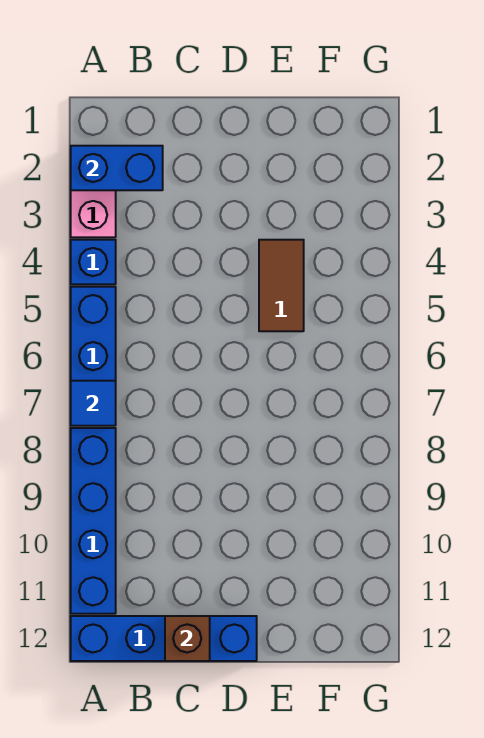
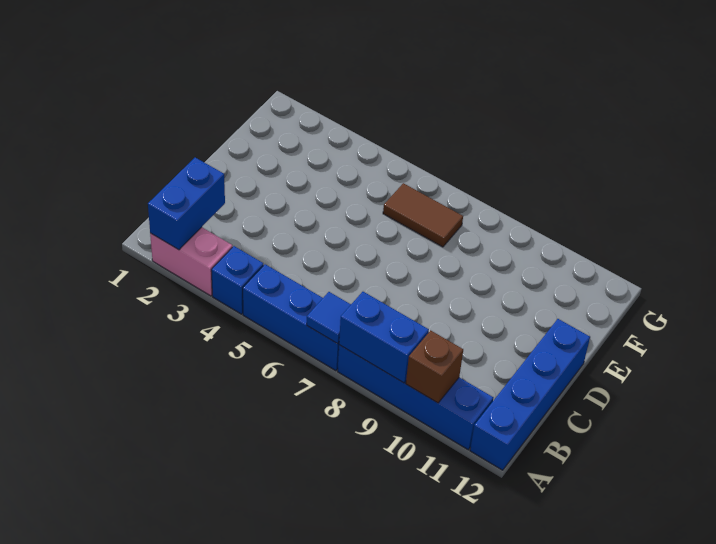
none -> blue brick A8:A9 level 2
brown brick C12 level 2 -> brown brick A10 level 2
brown tile E4:E5 level 1 -> brown tile F6:F7 level 1

